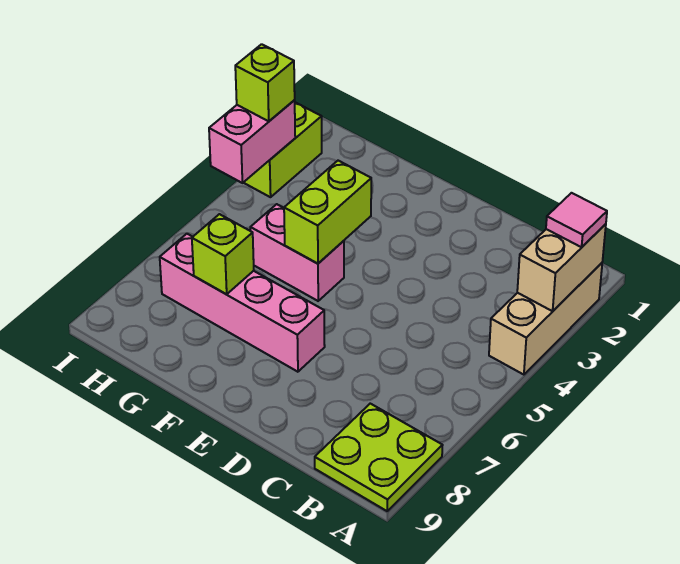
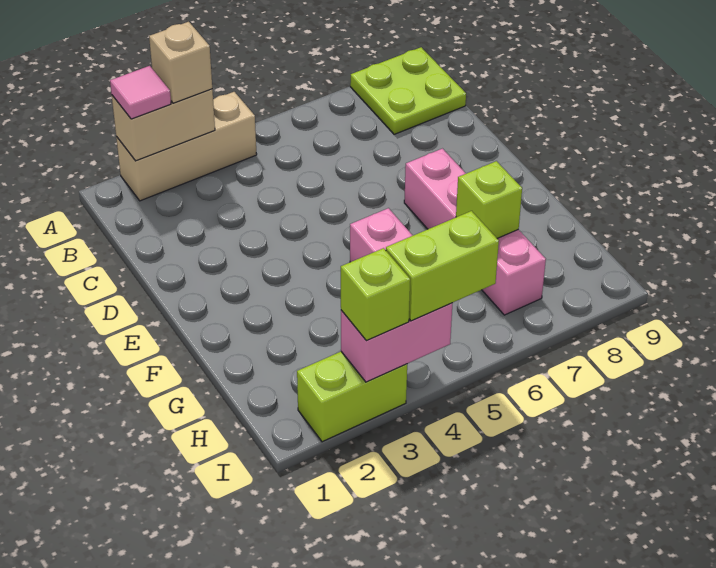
none -> tan brick A3 level 3
lime brick F4:F5 level 2 -> lime brick I4:I5 level 3

